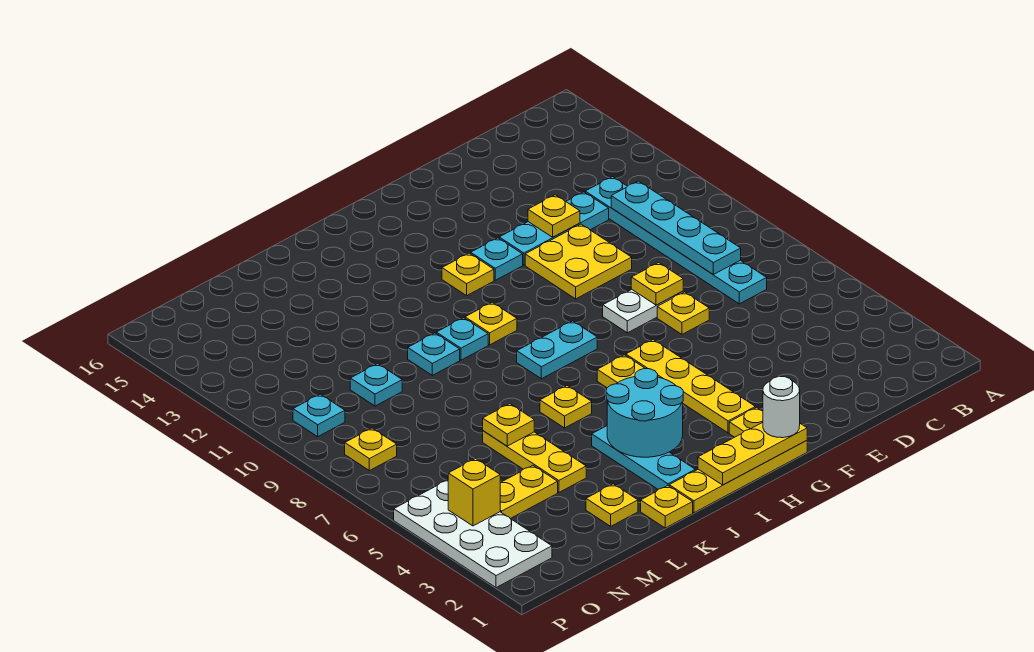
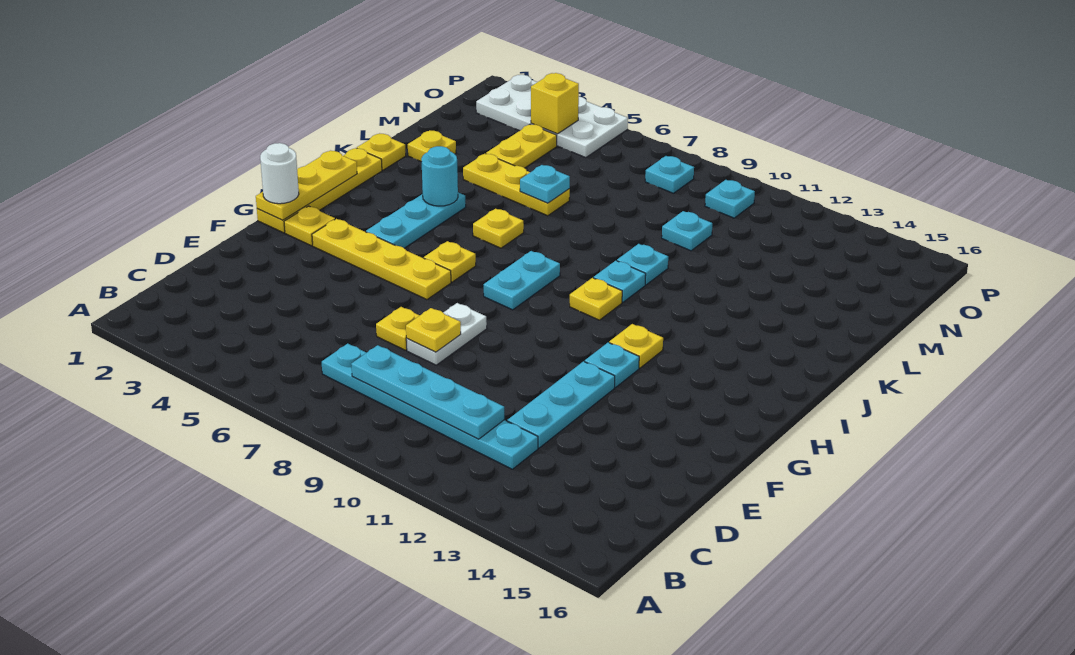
yellow plate E10:F11 level 1 -> none
yellow plate E12 level 2 -> none
cyan round brick I3:J4 level 2 -> cyan round brick J4 level 2
cyan plate J2:J4 level 1 -> cyan plate H4:J4 level 1
yellow plate L6 level 2 -> cyan plate L6 level 2
yellow plate O8 level 1 -> cyan plate O8 level 1

